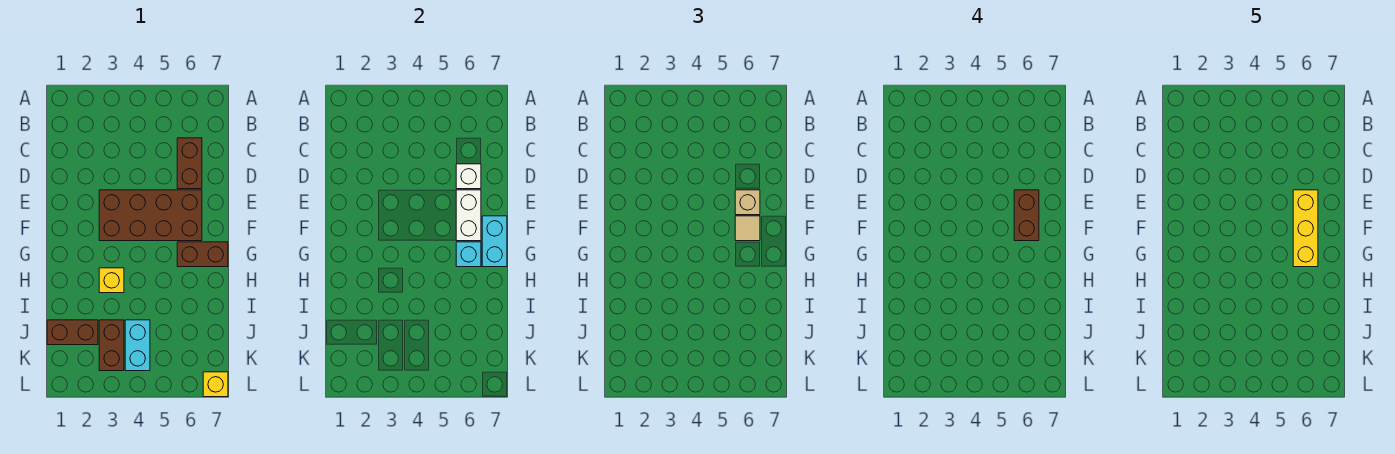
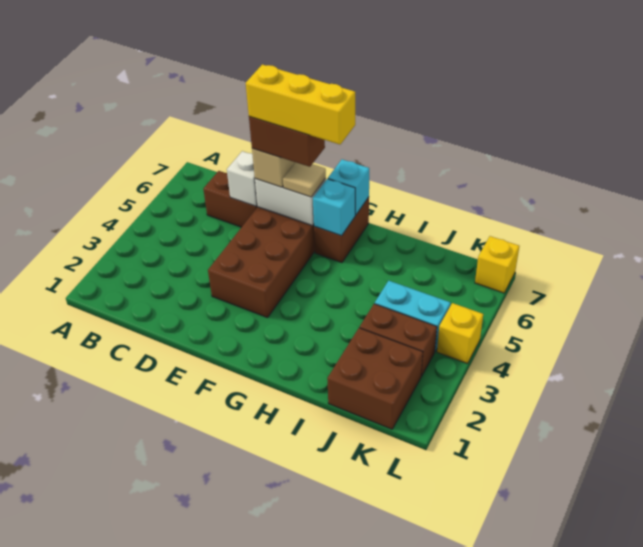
cyan brick F7:G7 level 2 -> cyan brick G7 level 2
yellow brick H3 level 1 -> yellow brick L4 level 1
brown brick J1:J2 level 1 -> brown brick J1:K2 level 1

